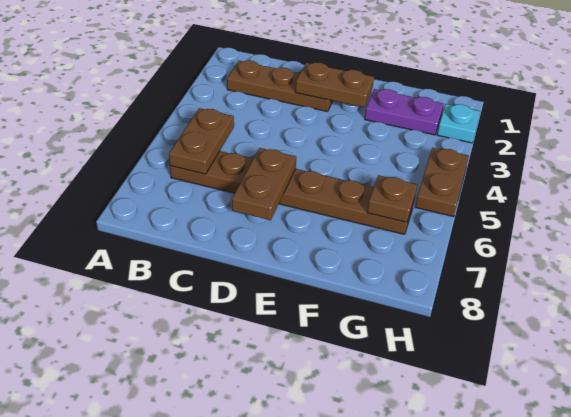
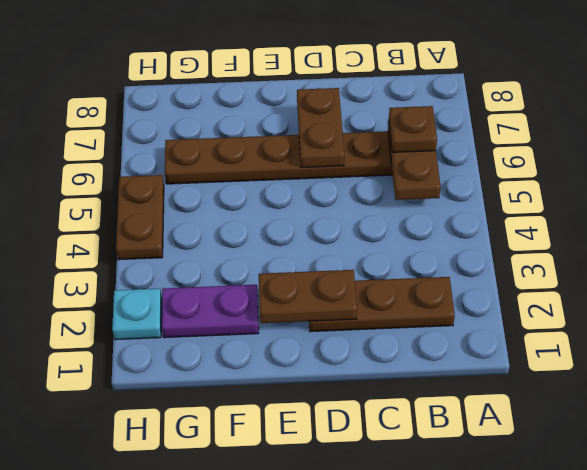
brown plate G6 level 2 -> brown plate B6 level 3

